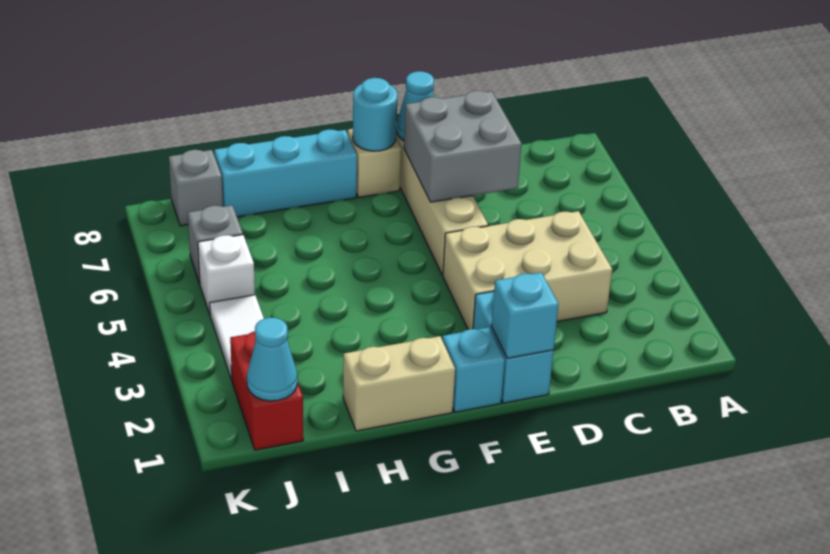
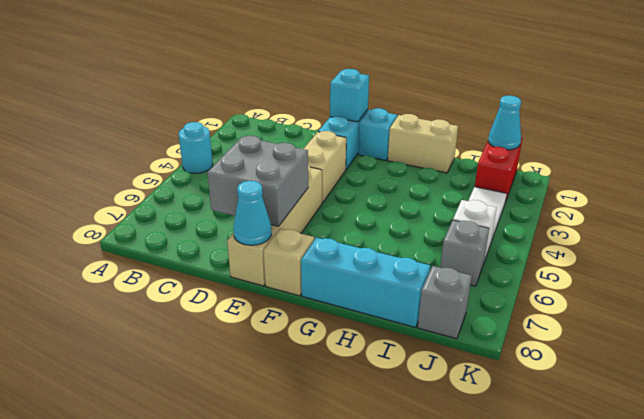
tan brick C3:E4 level 1 -> tan brick E3:E4 level 1
cyan round brick F8 level 2 -> cyan round brick A4 level 1

